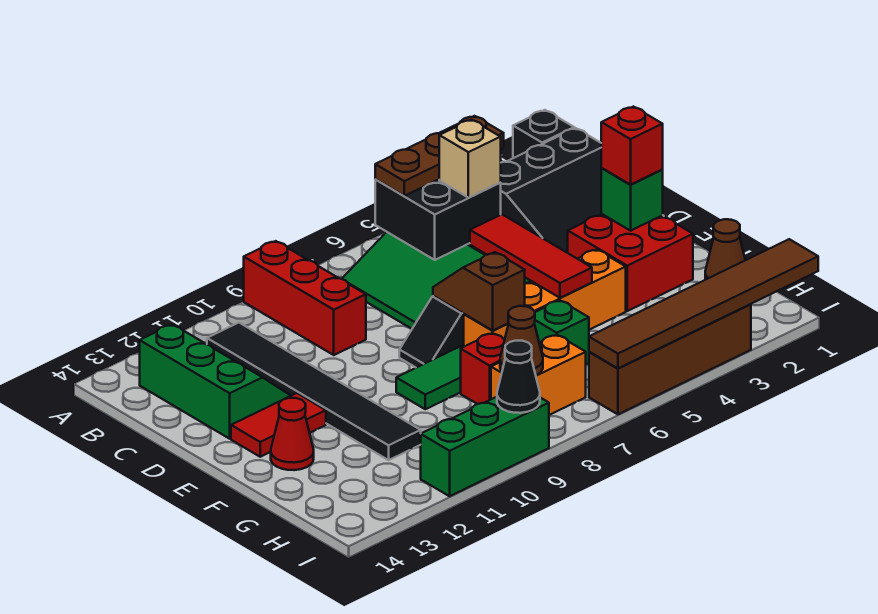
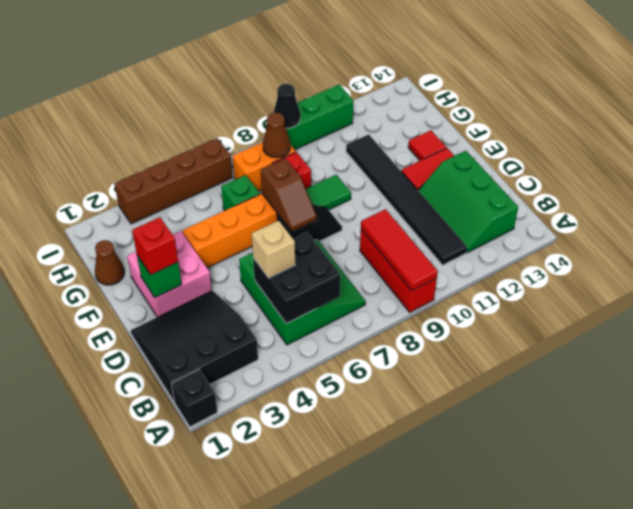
brown plate B4:B6 level 3 -> none
red tile D5:F5 level 2 -> red tile A9:C9 level 2
red brick E2:F3 level 1 -> pink brick E2:F3 level 1
red cone F13 level 1 -> red tile F13 level 1
brown tile I1:I6 level 2 -> none

